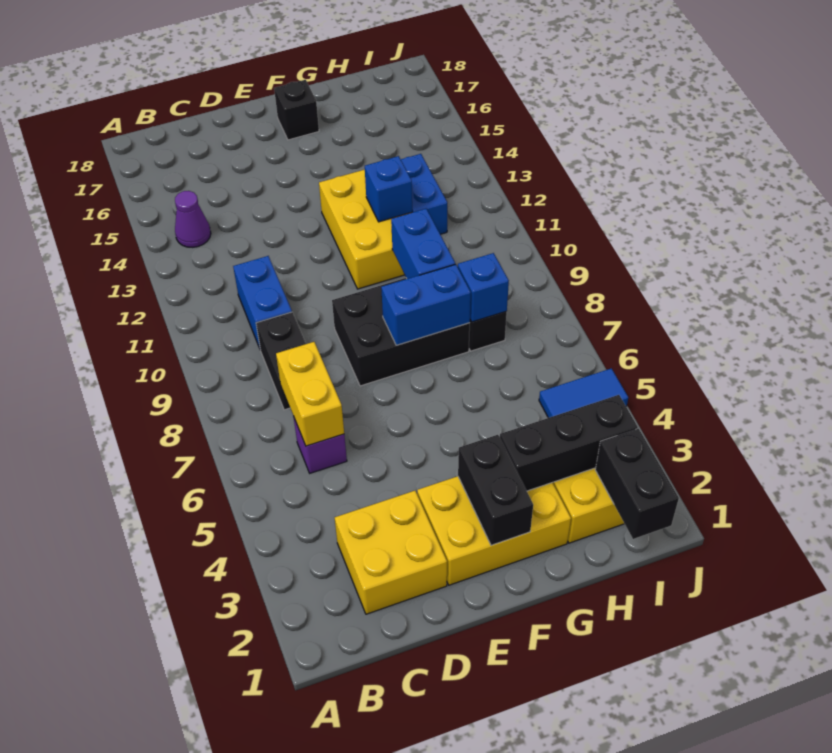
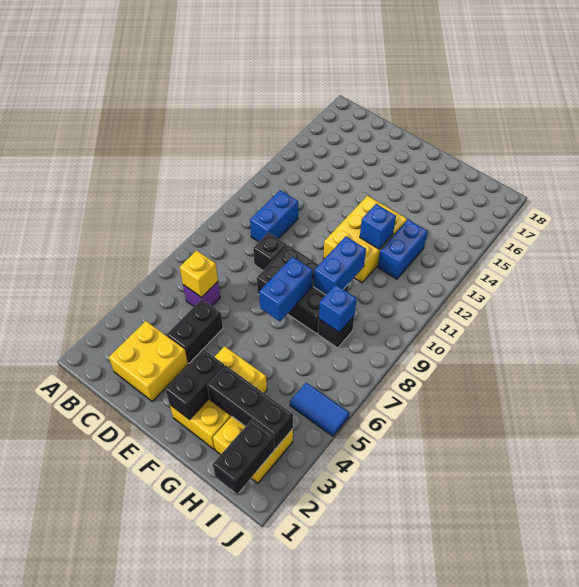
purple cone B14 level 1 -> none
yellow brick C6:C7 level 2 -> yellow brick C6 level 2
black brick C8:C9 level 1 -> black brick D4:D5 level 1
yellow brick E2:G3 level 1 -> yellow brick F2:G4 level 1
blue brick F8:G8 level 2 -> blue brick F7:F8 level 2
black brick F17 level 1 -> black brick D9 level 1

